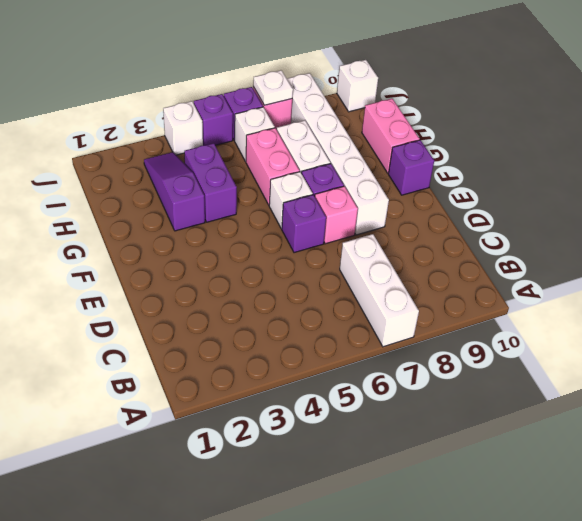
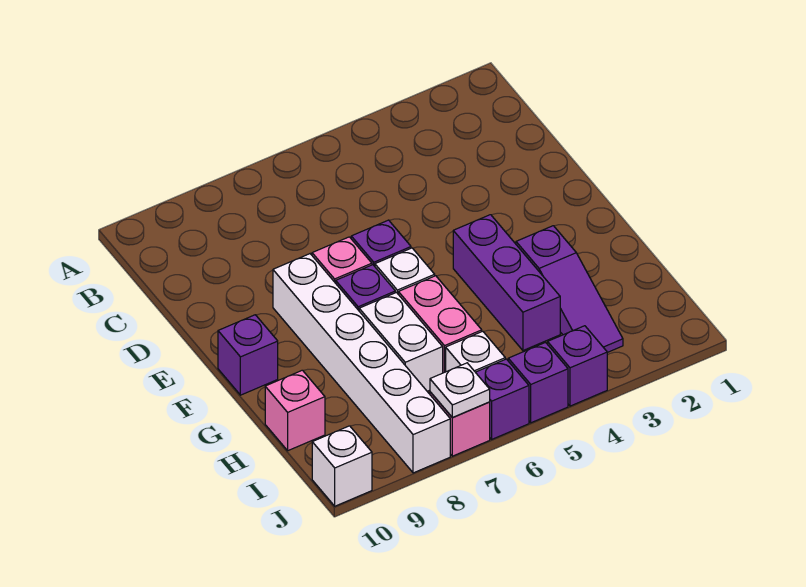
white brick A7:C7 level 1 -> none
purple brick G4:H4 level 1 -> purple brick F4:H4 level 1
pink brick G10:H10 level 1 -> pink brick H10 level 1
white brick J4 level 1 -> purple brick J4 level 1

